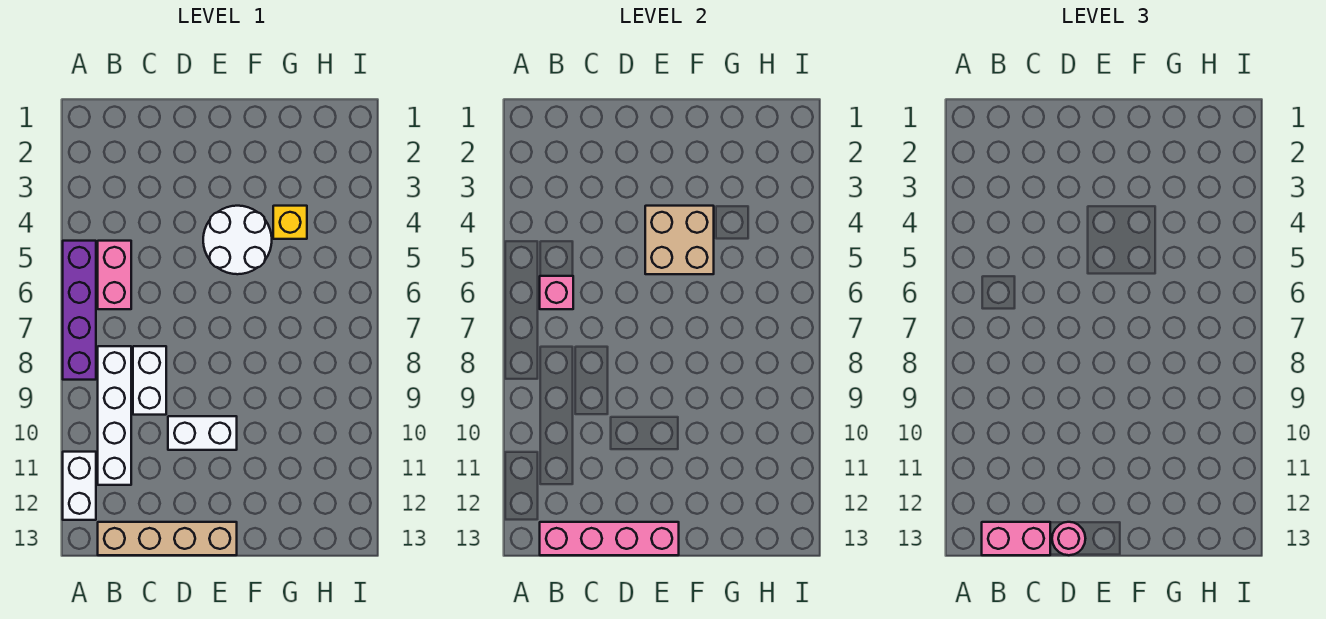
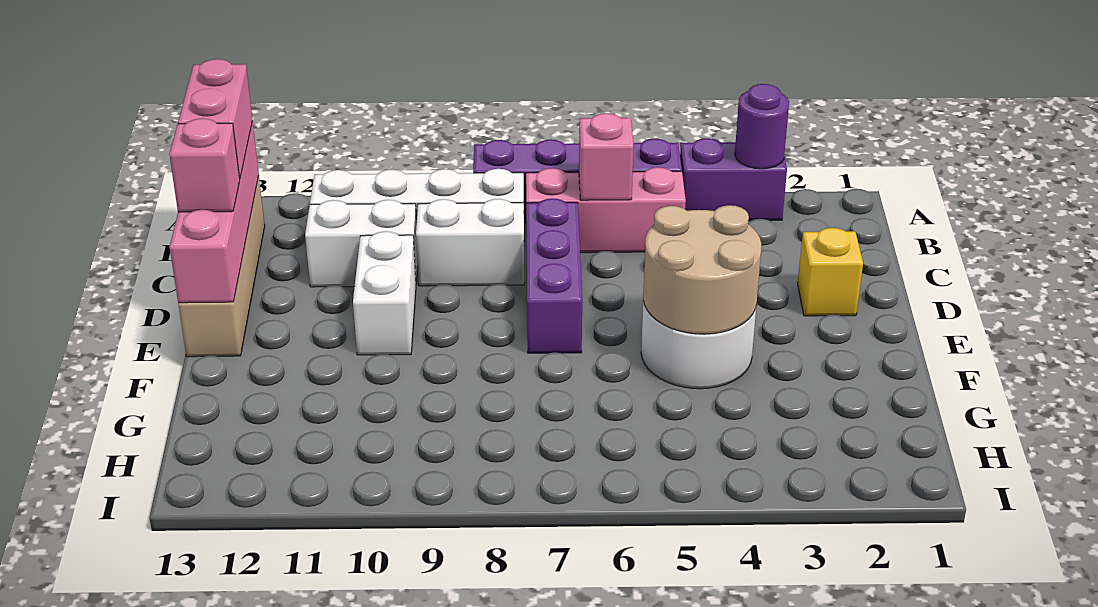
none -> purple brick A3:A4 level 1
none -> purple round brick A3 level 2
white brick A11:A12 level 1 -> white brick C10:C11 level 1
pink brick B5:B6 level 1 -> pink brick B5:B7 level 1
none -> purple brick C7:E7 level 1
pink round brick D13 level 3 -> pink brick D13 level 3
tan brick E4:F5 level 2 -> tan round brick E4:F5 level 2
yellow brick G4 level 1 -> yellow brick D2 level 1

